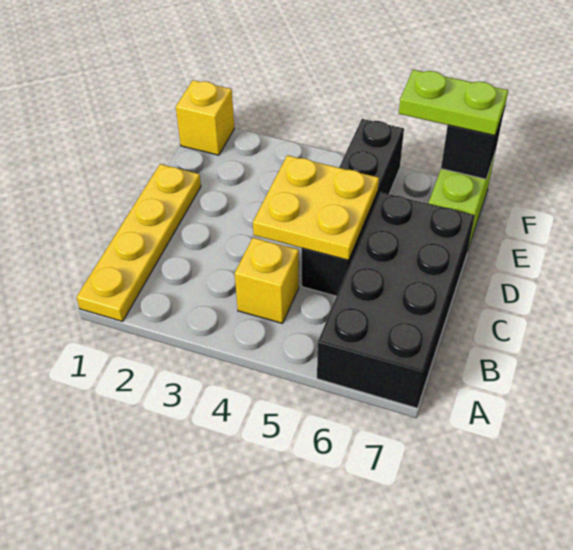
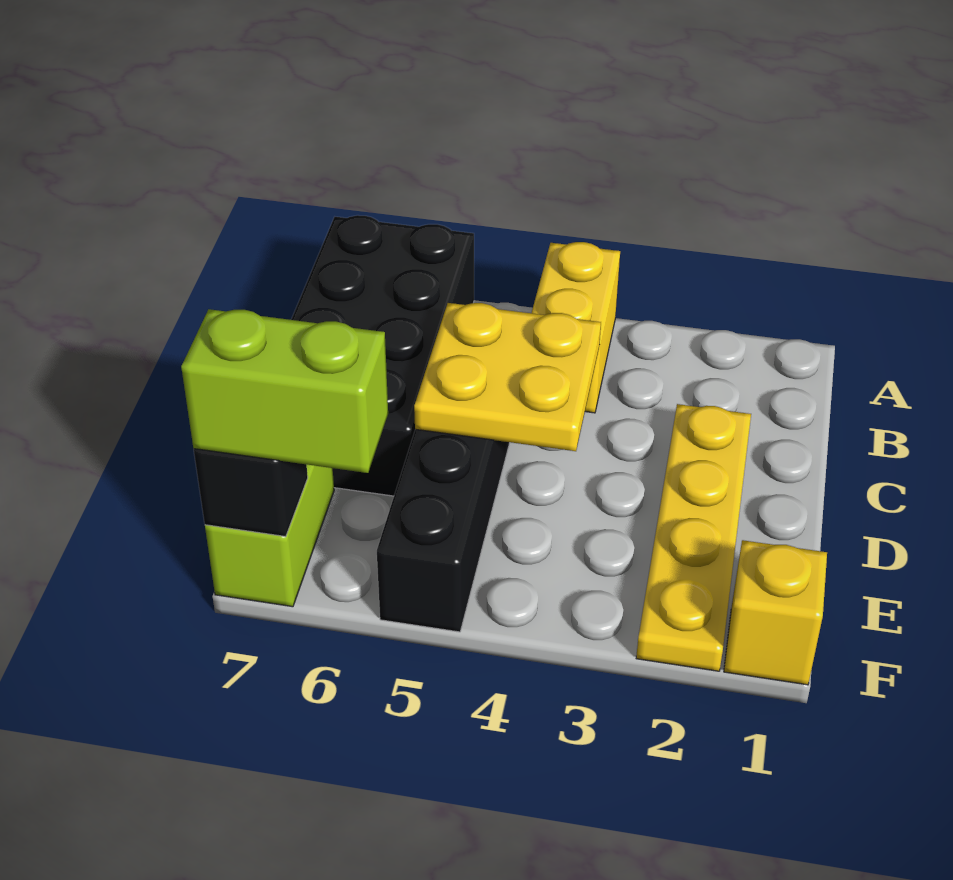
yellow plate A1:D1 level 1 -> yellow plate C2:F2 level 1
yellow brick B4 level 1 -> yellow brick A4:B4 level 1
lime plate F6:F7 level 3 -> lime brick F6:F7 level 3

